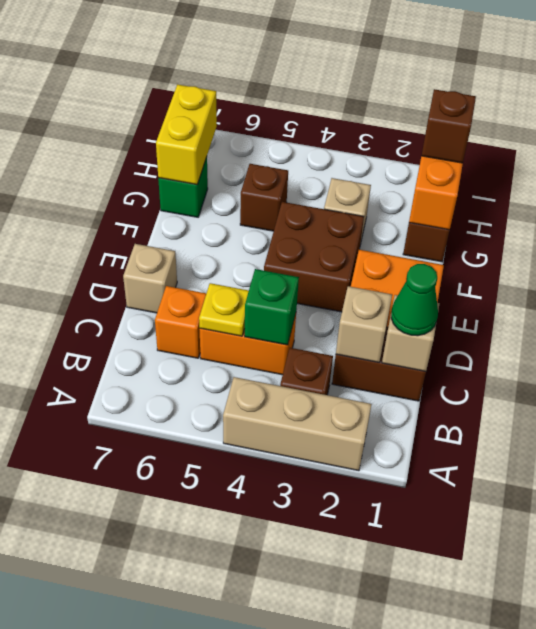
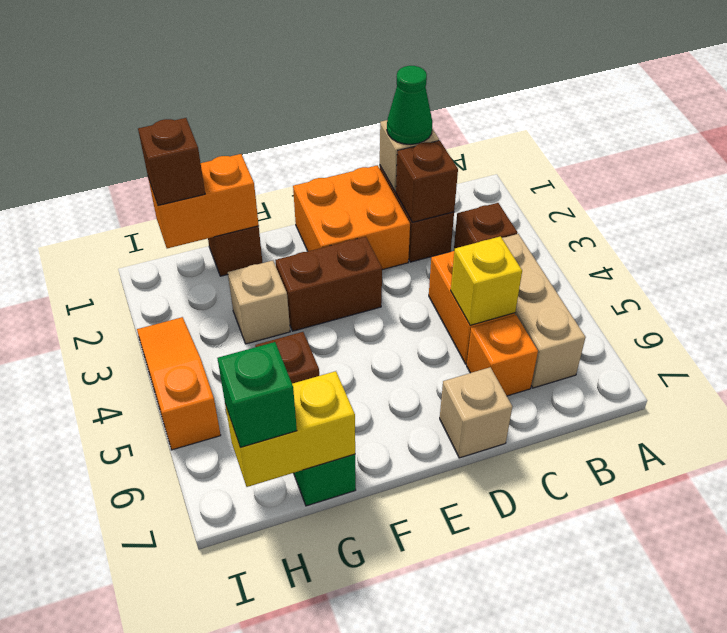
tan brick A2:A4 level 1 -> tan brick B4:B6 level 1
tan brick C2 level 2 -> brown brick C2 level 2
green brick C4 level 2 -> green brick H7 level 3
yellow plate C5 level 2 -> yellow brick C5 level 2
brown brick E3:F4 level 1 -> brown brick E3:F3 level 1
none -> orange slope I3:I5 level 1 top 5

